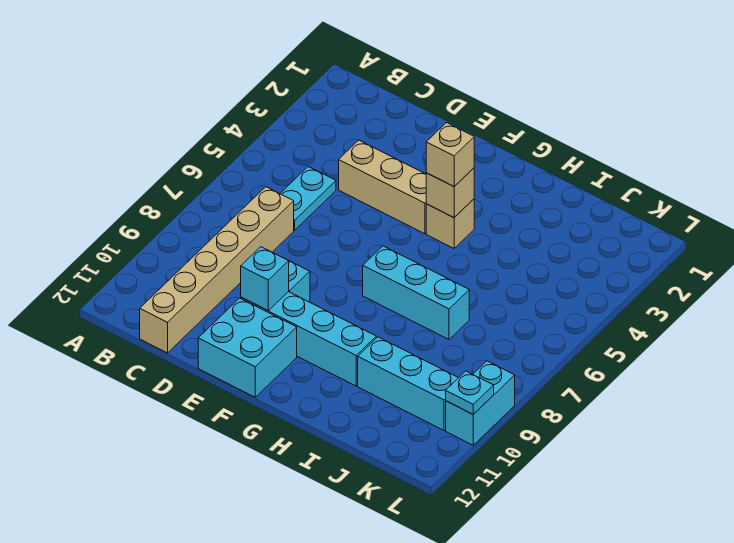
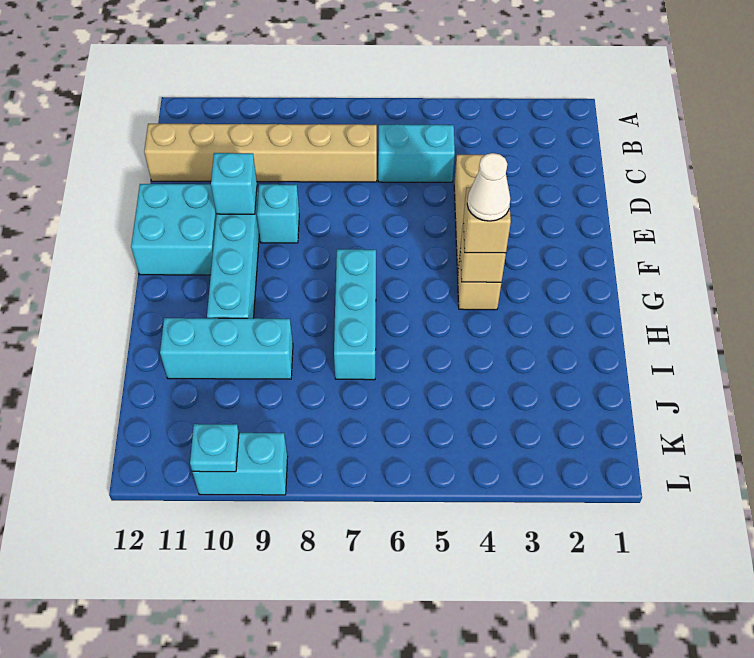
cyan plate C5:C6 level 1 -> cyan brick C5:C6 level 1
none -> white cone G4 level 4
cyan brick I10:K10 level 1 -> cyan brick I9:I11 level 1

